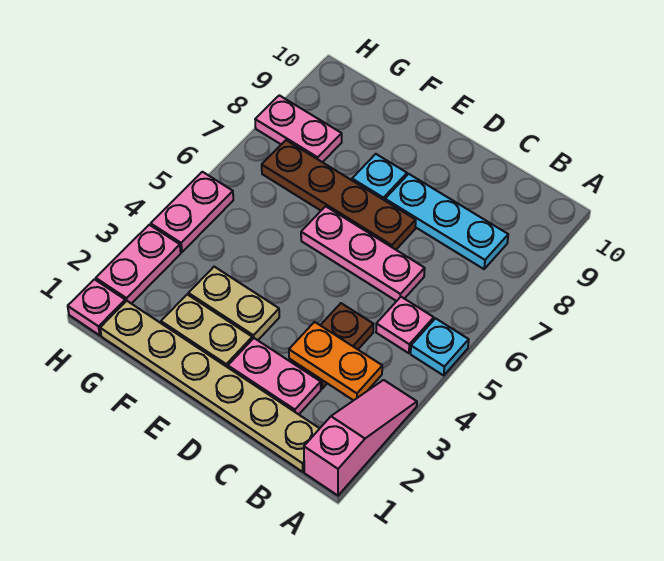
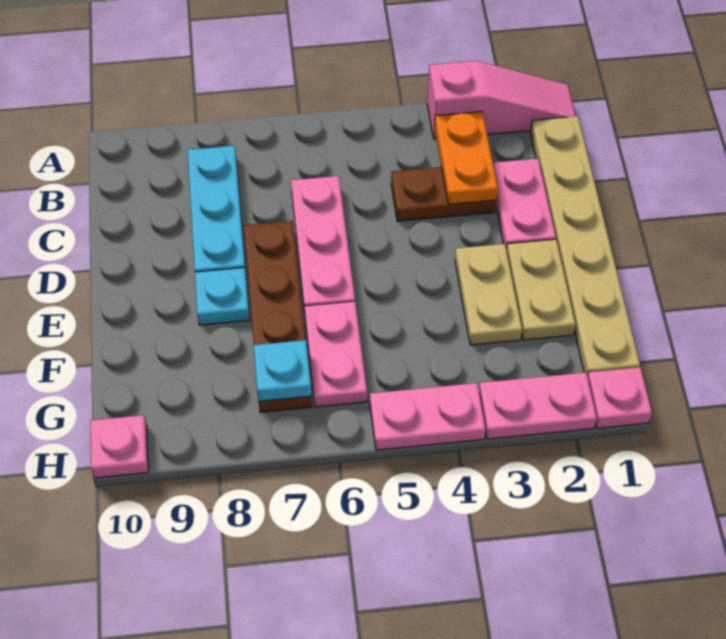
pink slope A1:A3 level 1 top 1 -> pink slope A1:A3 level 1 top 3
cyan plate A5 level 1 -> cyan plate G7 level 2
pink plate B5 level 1 -> pink plate H10 level 1
pink plate G8:H8 level 1 -> pink plate F6:G6 level 1

